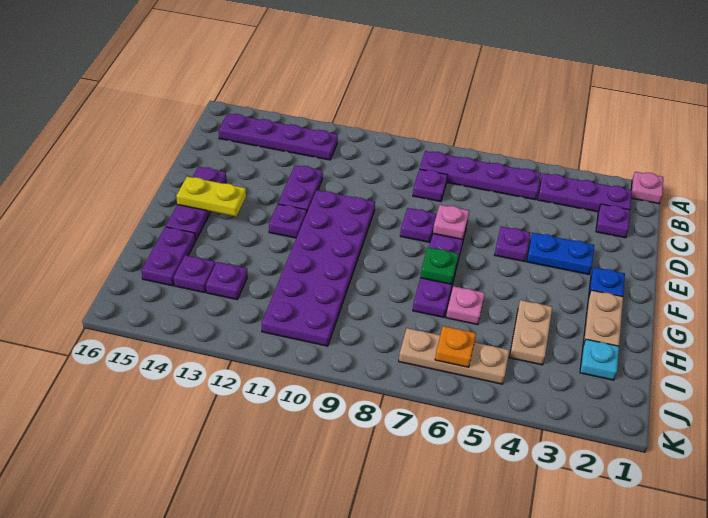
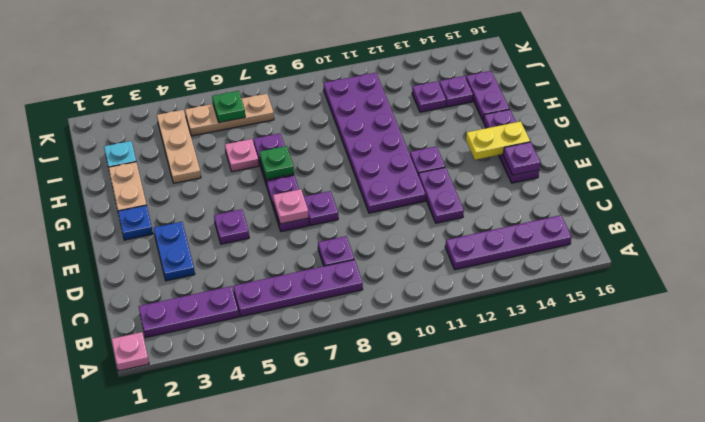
purple plate C2 level 1 -> purple plate E15 level 2
blue plate E3:E4 level 1 -> blue plate D3:E3 level 1
tan plate H4:I4 level 1 -> tan plate H4:J4 level 1
orange plate J6 level 2 -> green plate J6 level 2

